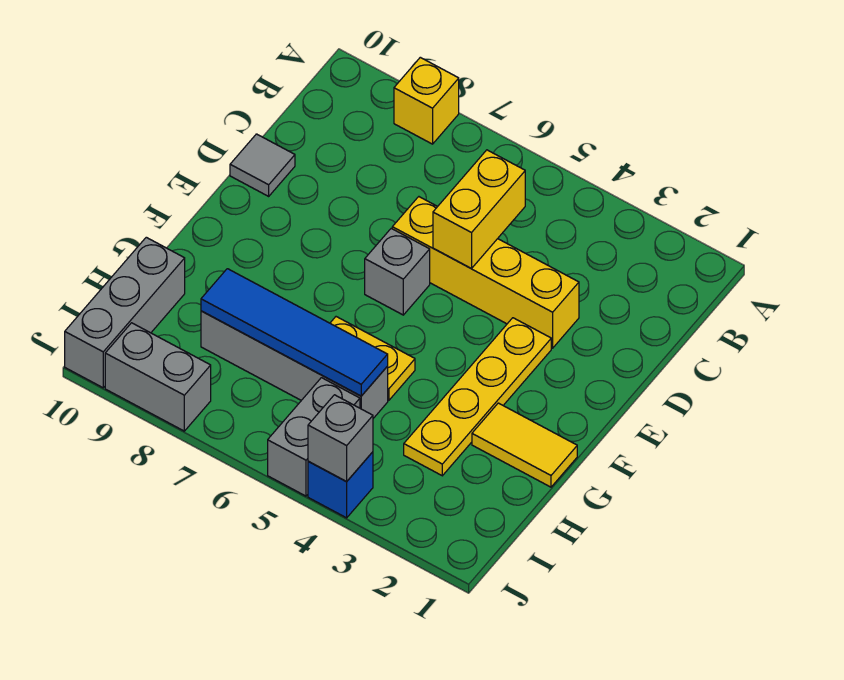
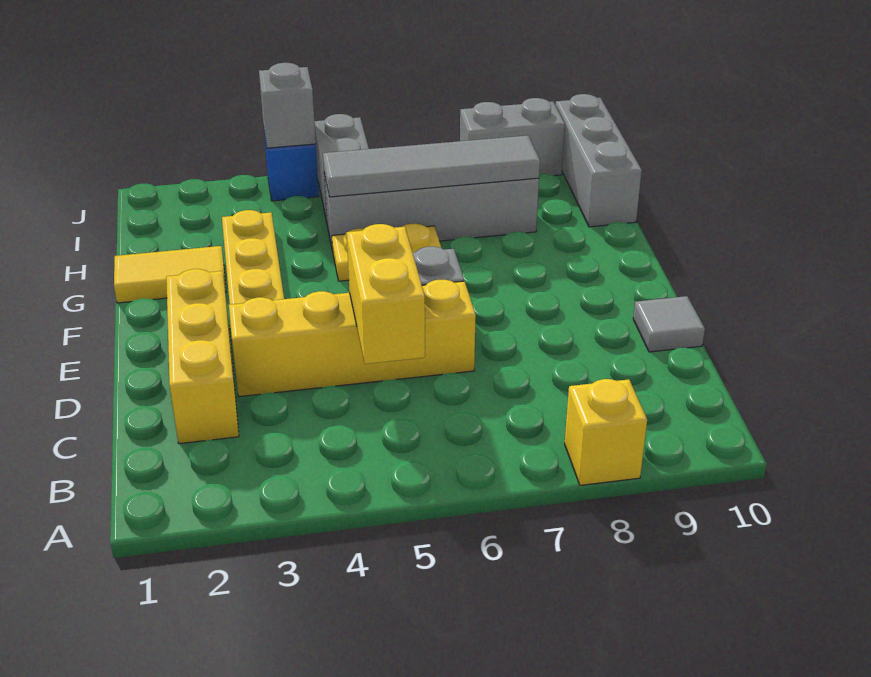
none -> yellow brick C2:E2 level 1
blue tile H5:H8 level 2 -> grey tile H5:H8 level 2

